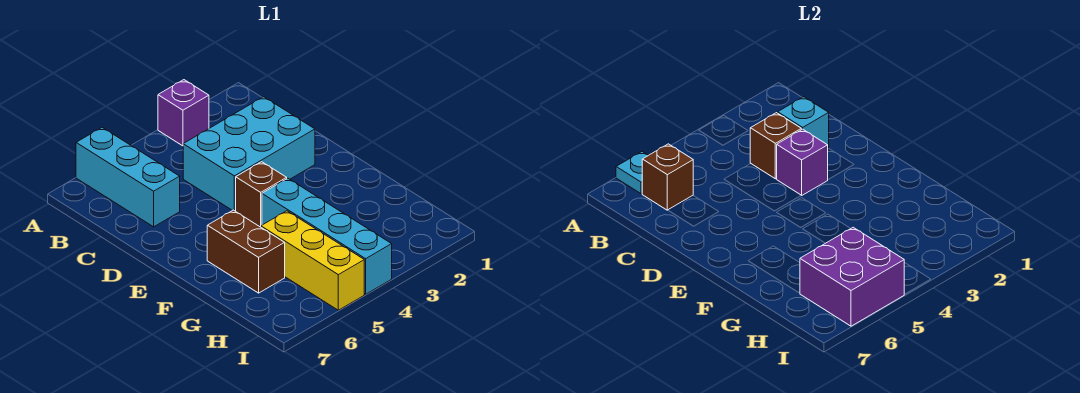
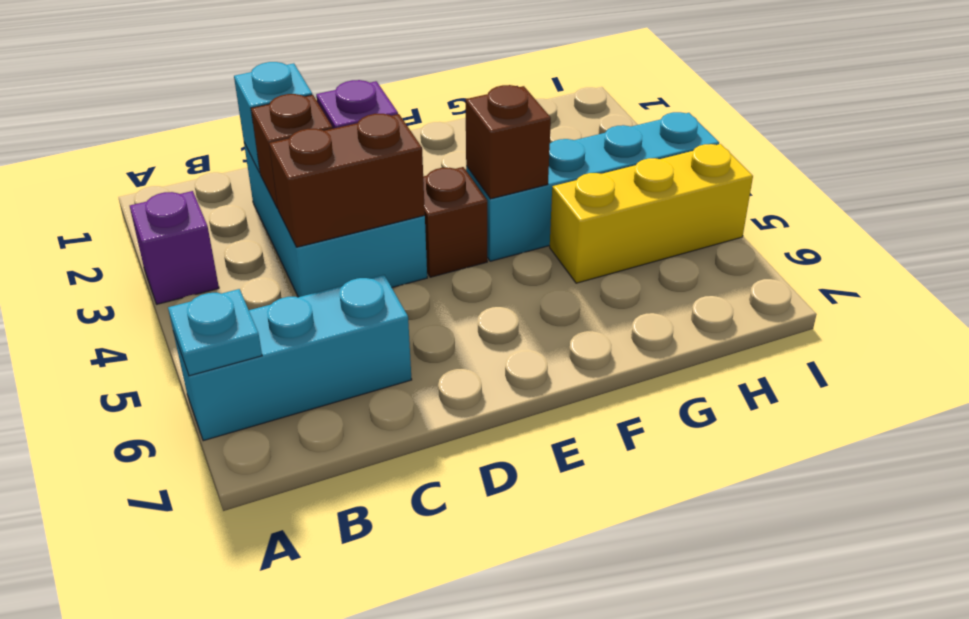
brown brick B6 level 2 -> brown brick F4 level 2
brown brick F6:G6 level 1 -> brown brick C4:D4 level 2
purple brick H5:I6 level 2 -> none

